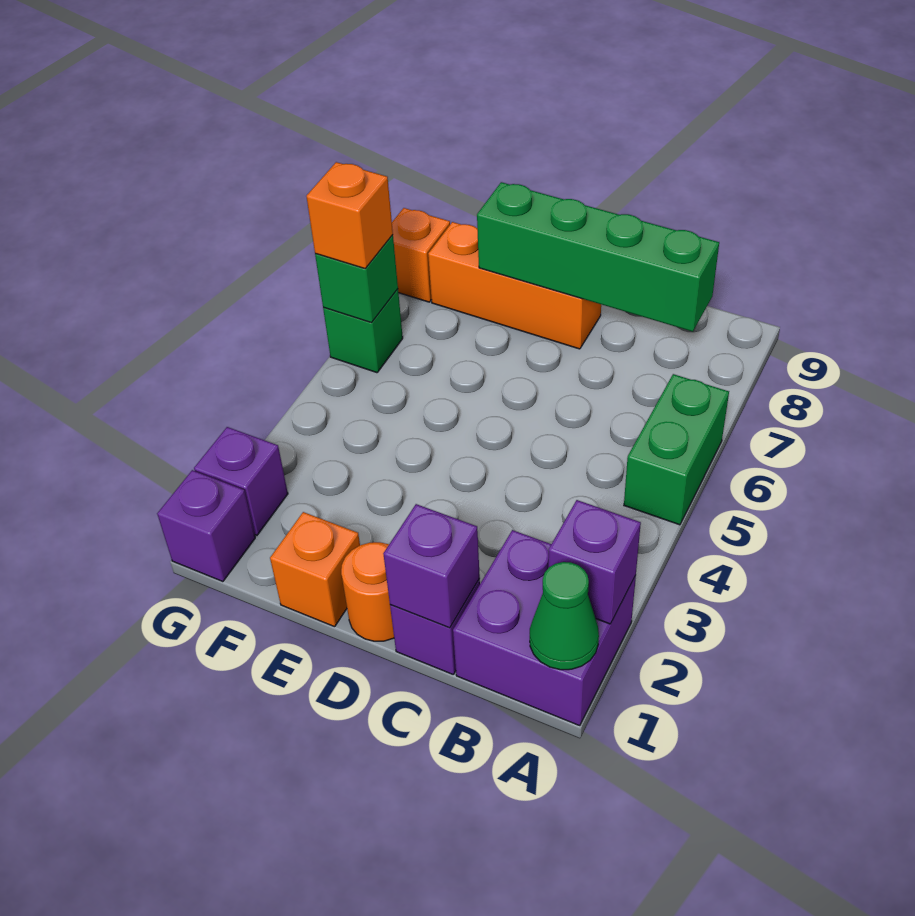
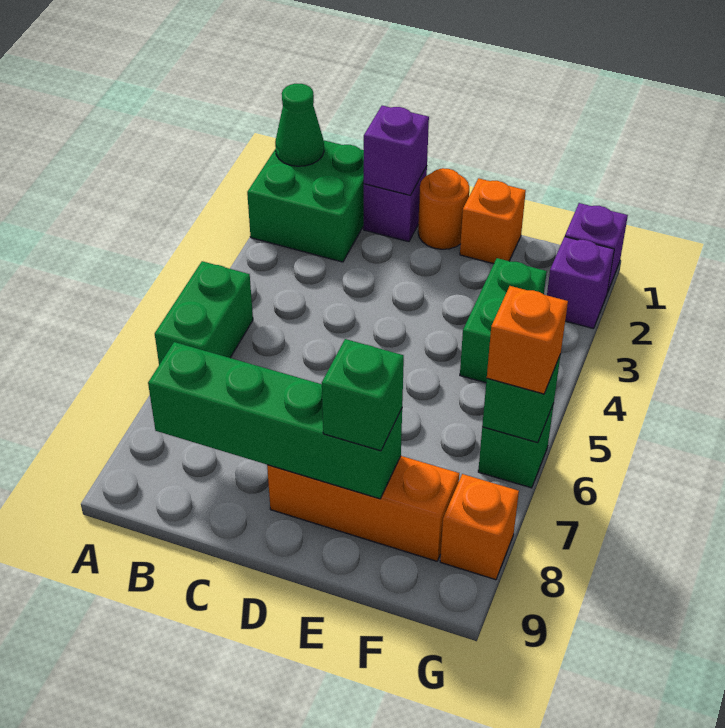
purple brick A1:B2 level 1 -> green brick A1:B2 level 1
purple brick A2 level 2 -> none
none -> green brick E8 level 3
none -> green brick F3:F4 level 1

